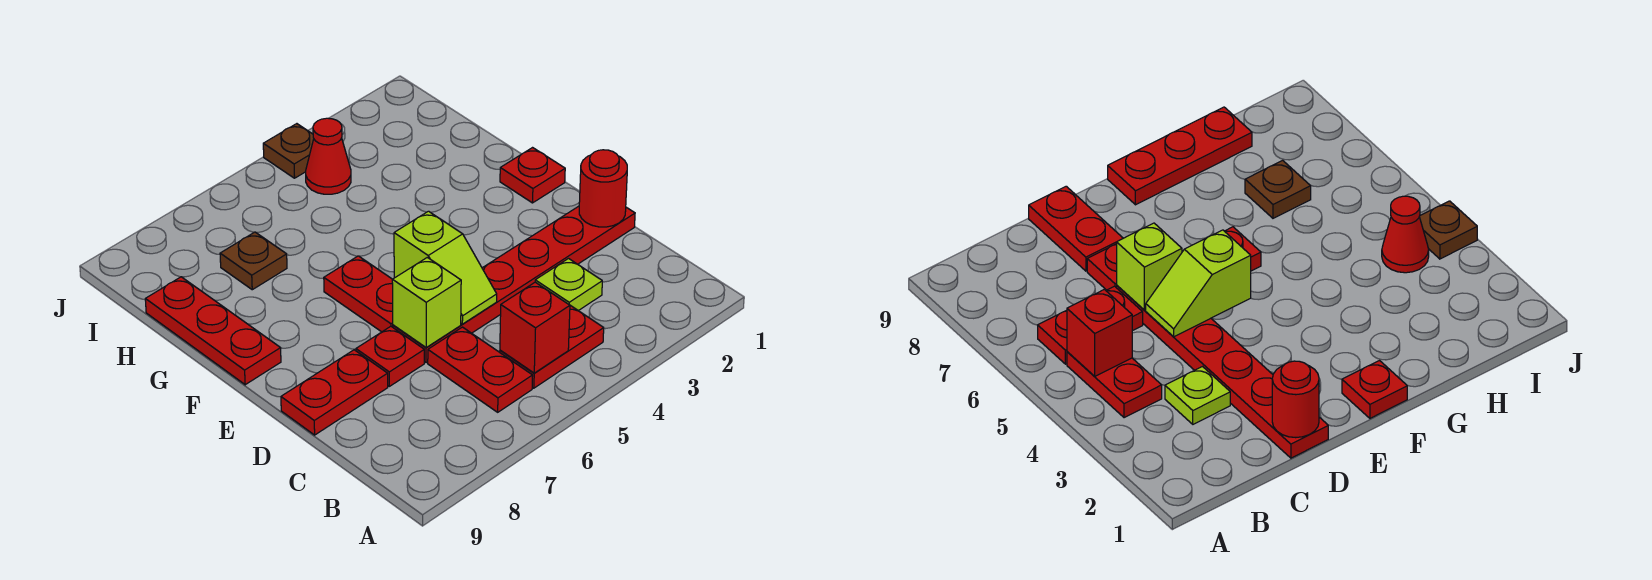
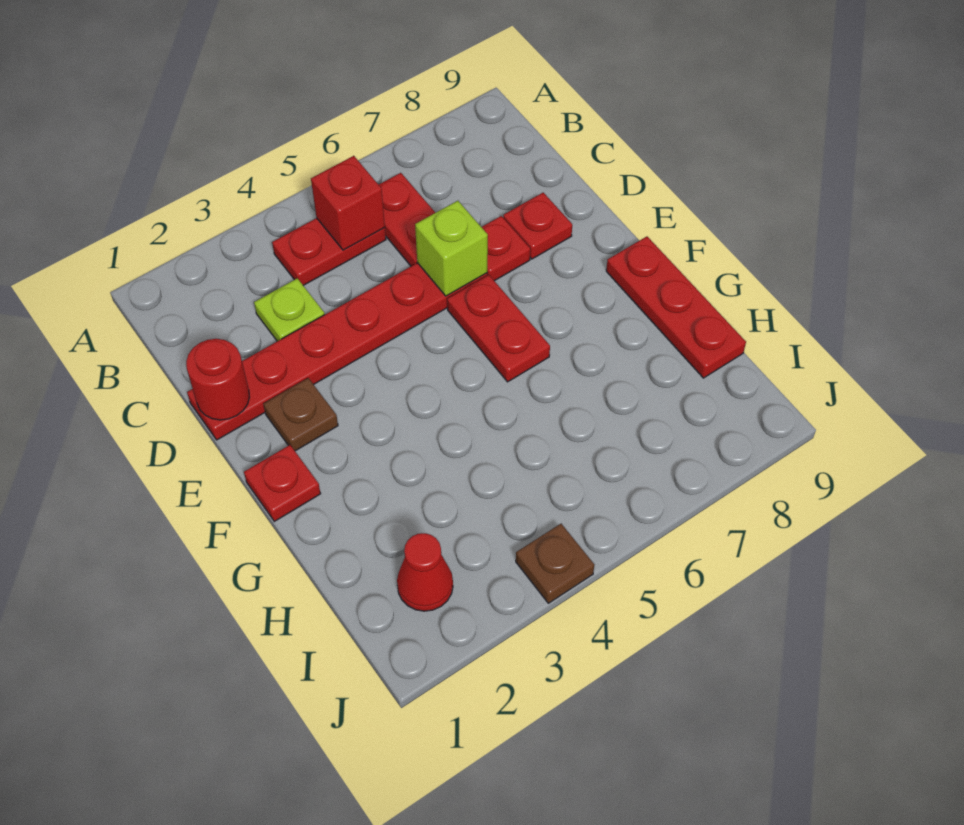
lime slope D5:E5 level 2 top E -> none
red plate D8:D9 level 1 -> red plate D8 level 1
brown plate H7 level 1 -> brown plate E2 level 1
red cone I4 level 1 -> red cone I2 level 1

